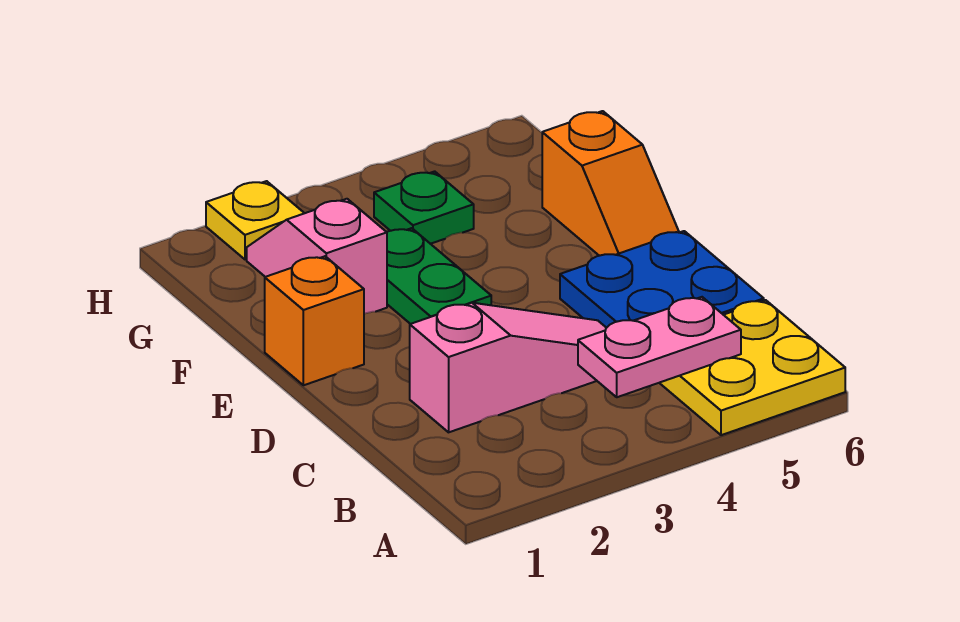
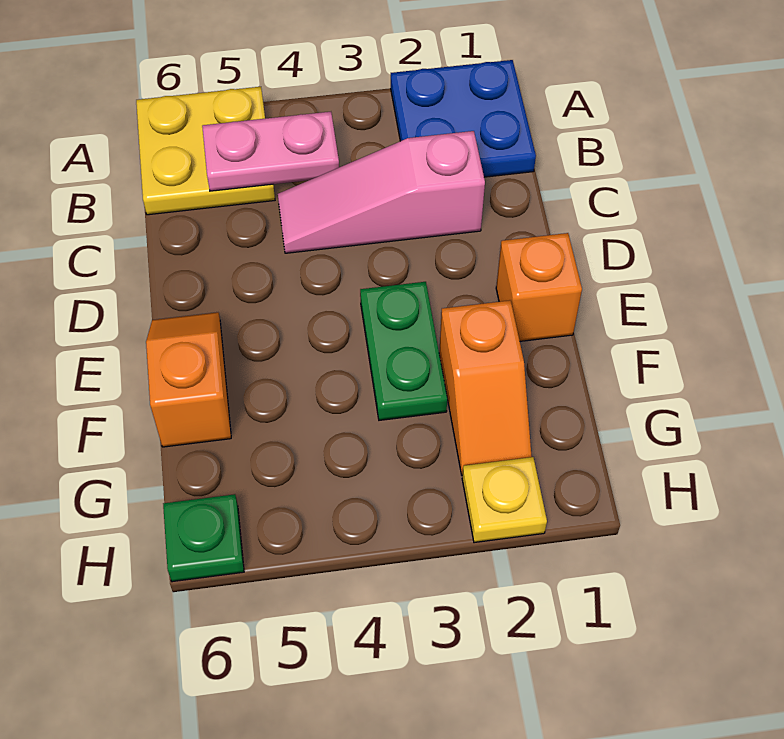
blue plate C5:D6 level 1 -> blue plate A1:B2 level 1
pink slope F2:G2 level 1 top F -> orange slope F2:G2 level 1 top F
green plate G4 level 1 -> green plate H6 level 1

